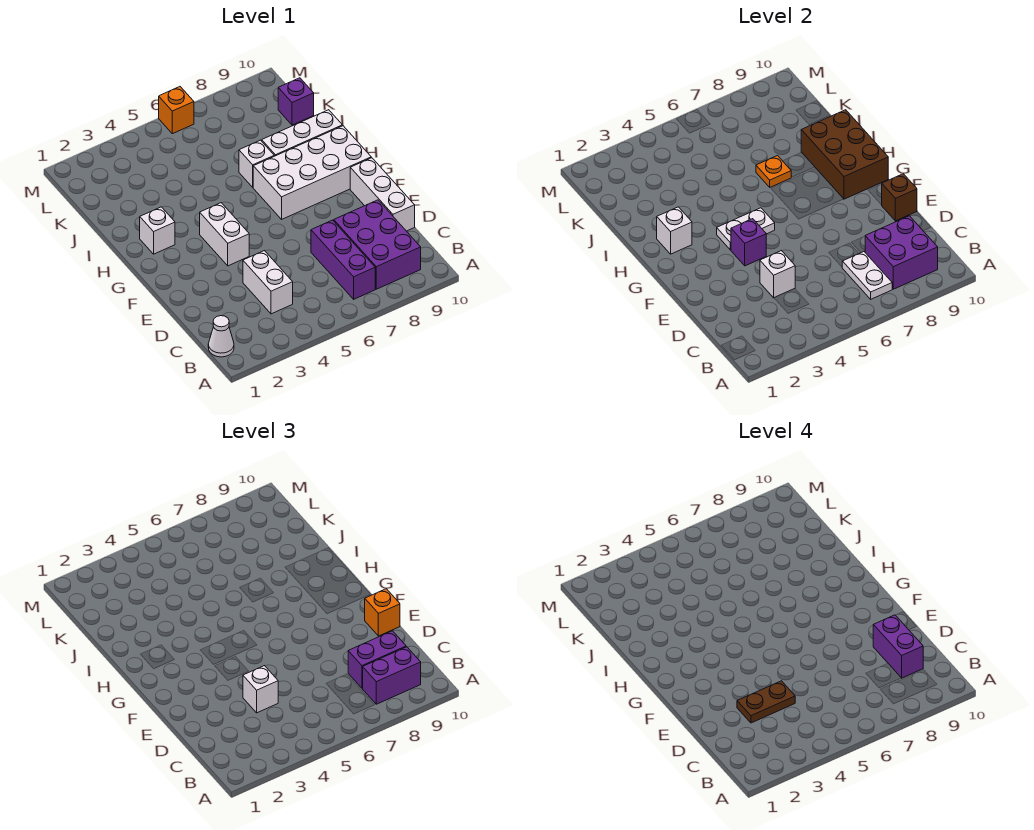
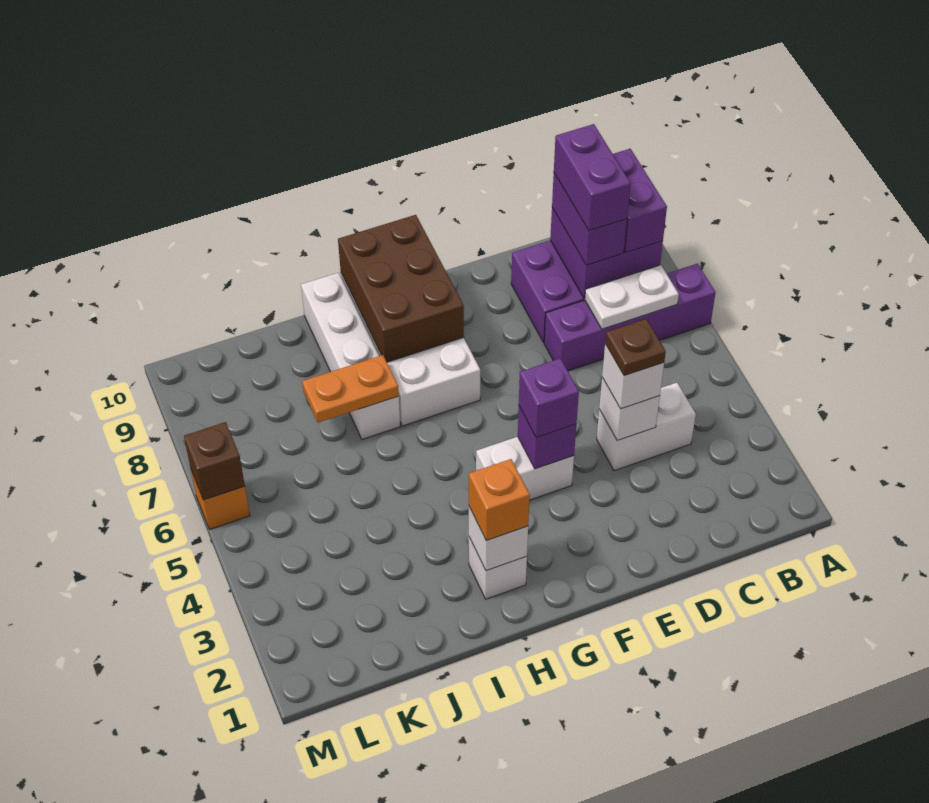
white cone B1 level 1 -> none
purple brick B7:D7 level 1 -> purple brick A7:D7 level 1
purple brick C9:D9 level 4 -> purple brick C8:C9 level 4
brown plate D3:D4 level 4 -> brown plate D4 level 4
white brick D10:F10 level 1 -> none
brown brick E10 level 2 -> brown brick M6 level 2
orange brick E10 level 3 -> orange brick H2 level 3
white plate G4:G5 level 2 -> none
brown brick G9:I10 level 2 -> brown brick G8:H10 level 2
orange plate I7 level 2 -> orange plate I7:J7 level 2
purple brick K10 level 1 -> purple brick F4 level 3

